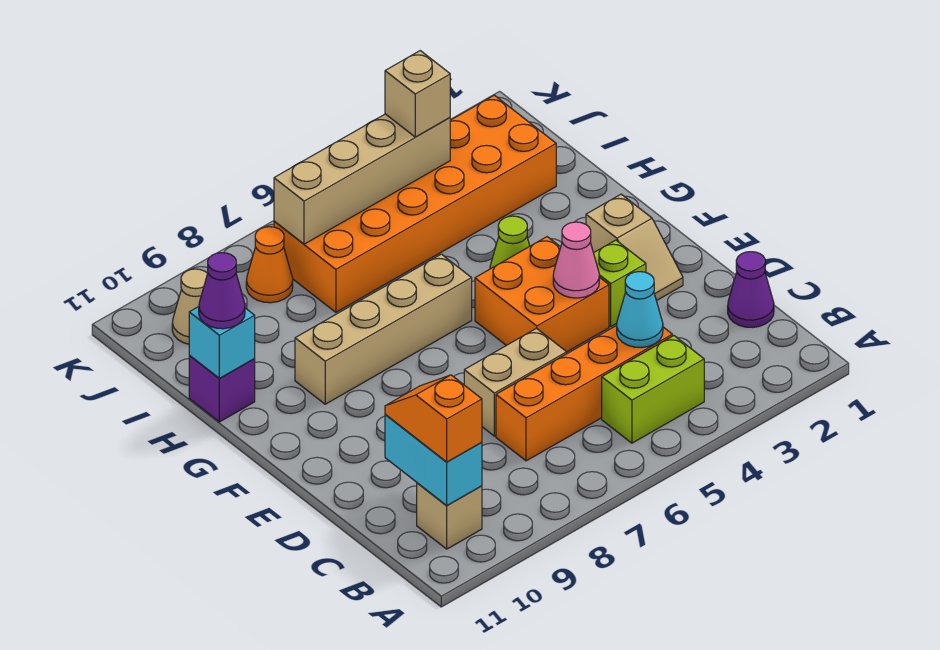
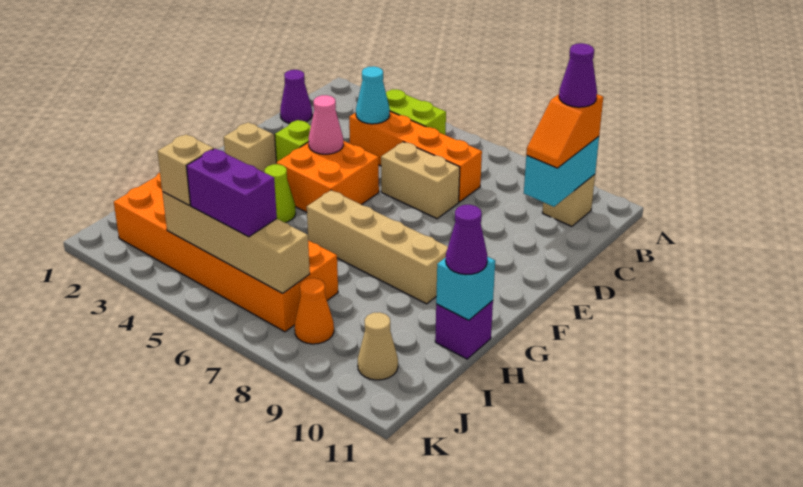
none -> purple cone B10 level 4
none -> purple brick J5:J6 level 3

